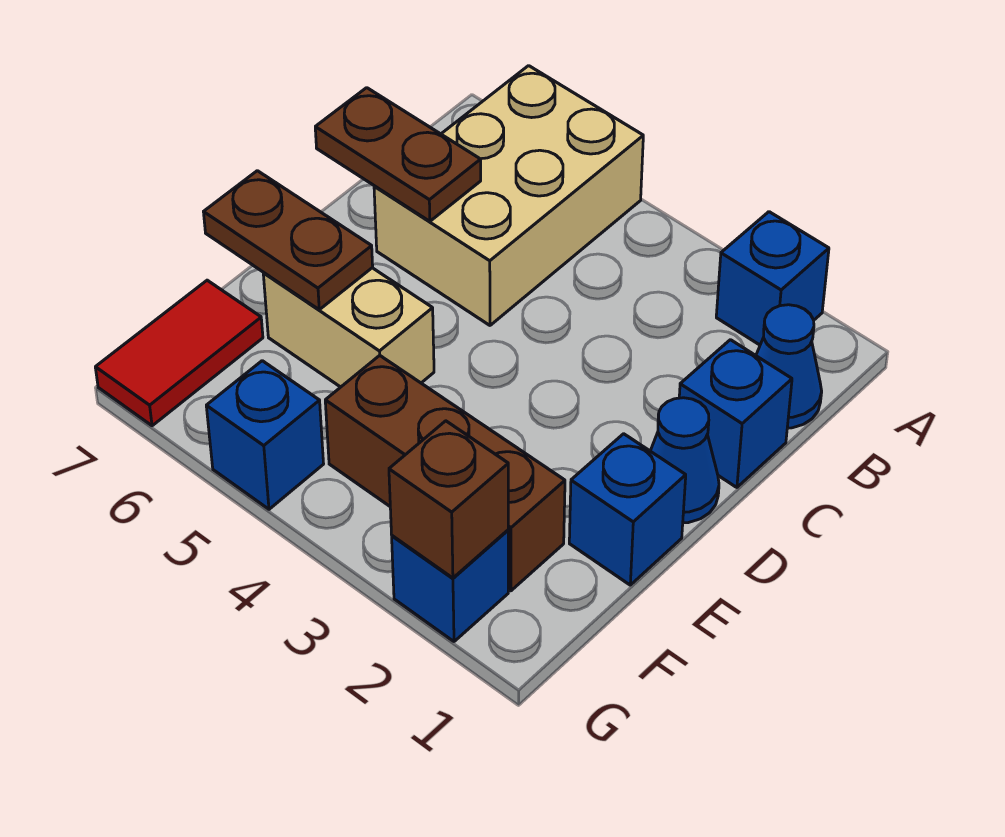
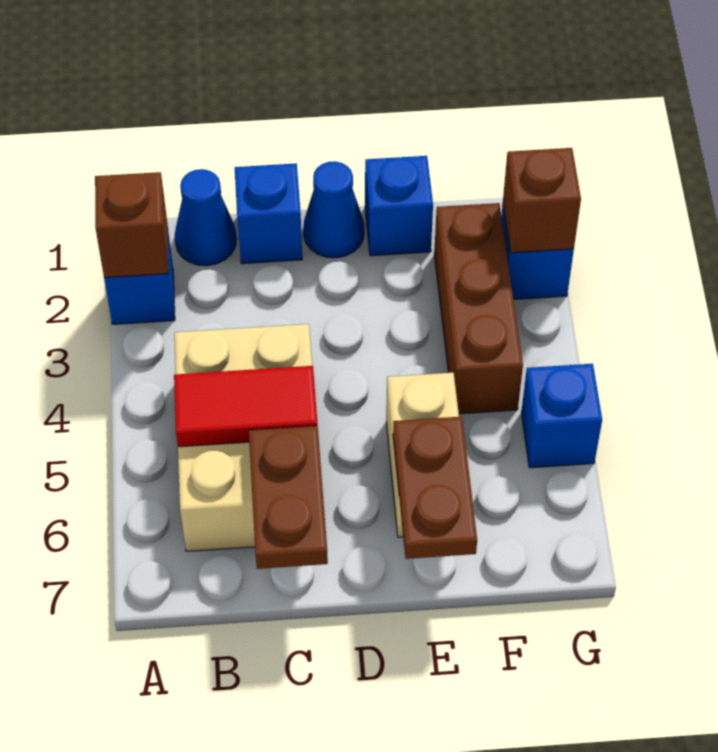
none -> brown brick A2 level 2
tan brick A5:C6 level 1 -> tan brick B4:C6 level 1
red tile F7:G7 level 1 -> red tile B5:C5 level 2

